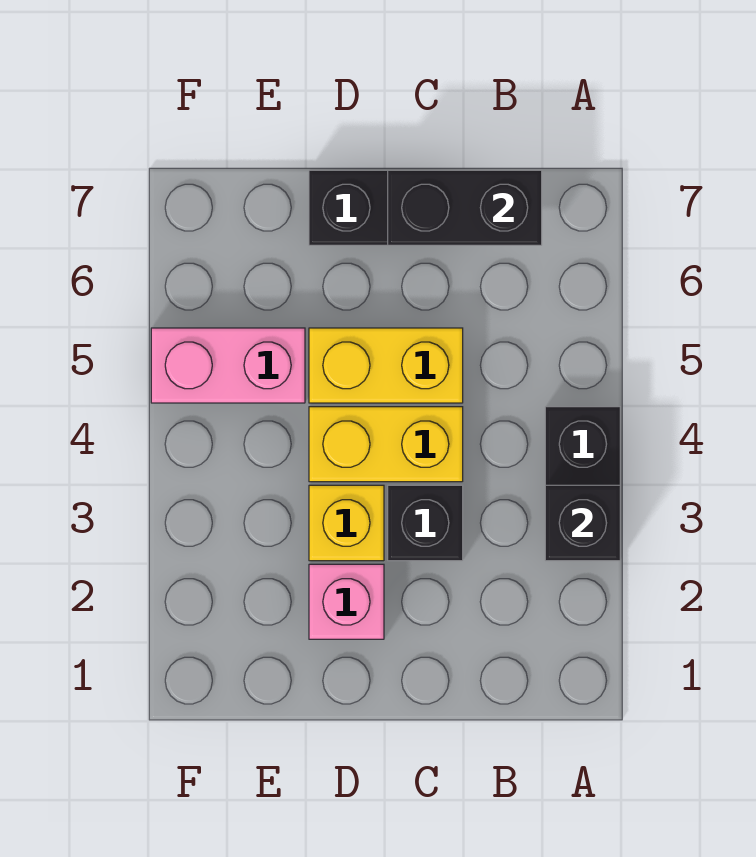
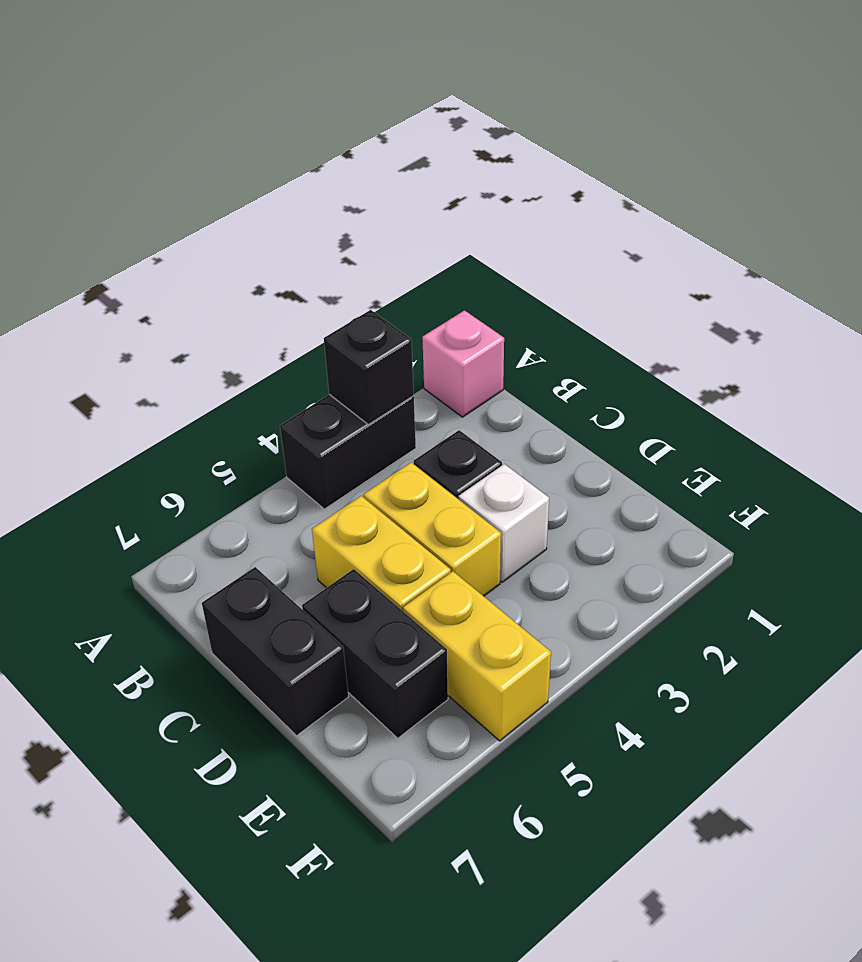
black brick B7:C7 level 2 -> black brick D6:E6 level 1
pink brick D2 level 1 -> pink brick A1 level 1
yellow brick D3 level 1 -> white brick D3 level 1
pink brick E5:F5 level 1 -> yellow brick E5:F5 level 1

